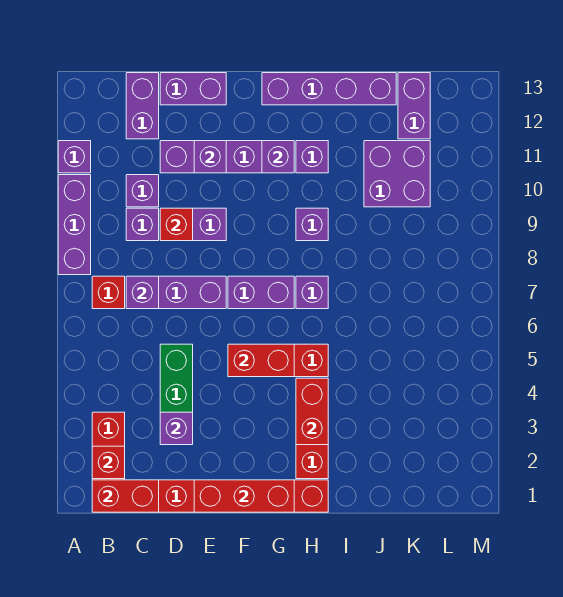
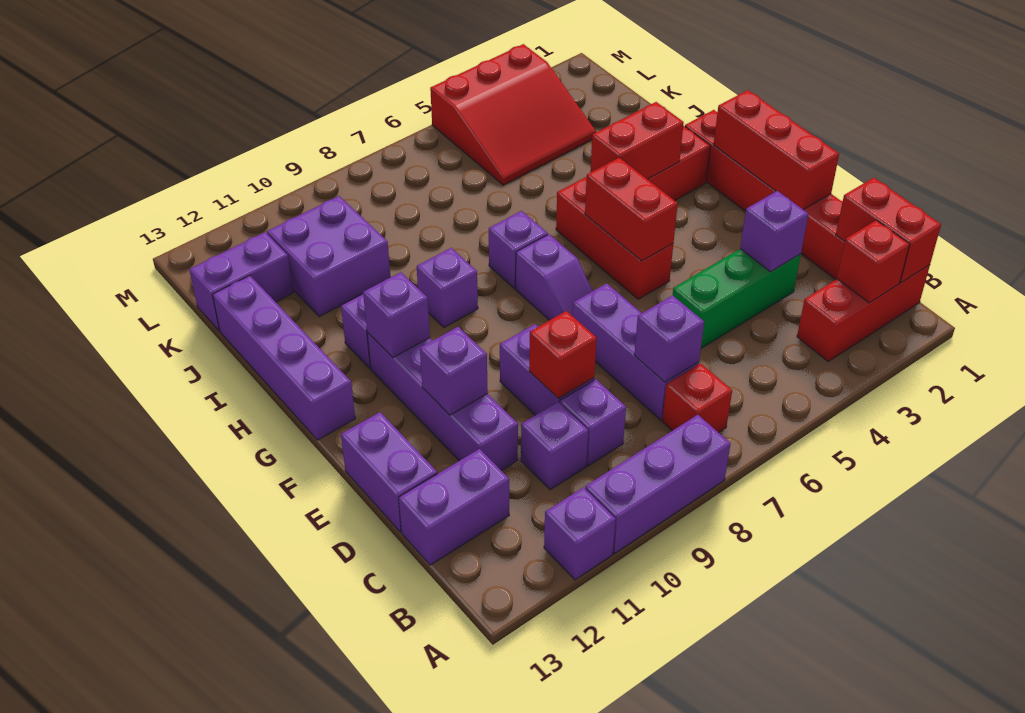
purple brick F7:G7 level 1 -> purple slope F7:G7 level 1 top G
none -> red slope K3:M5 level 1 top M

